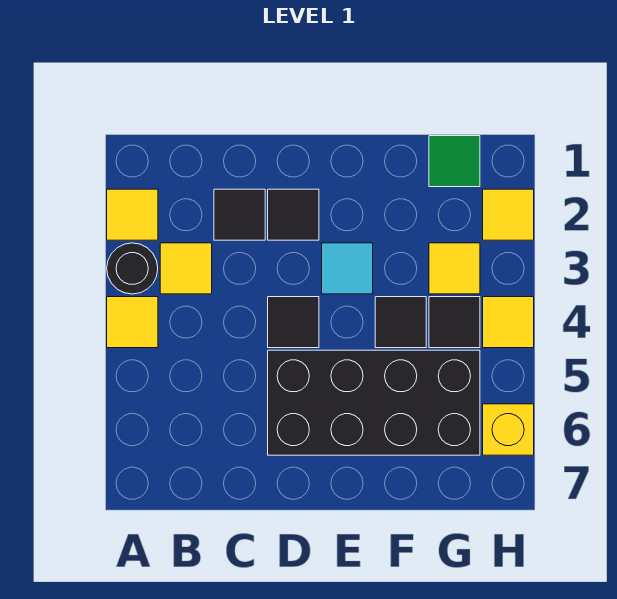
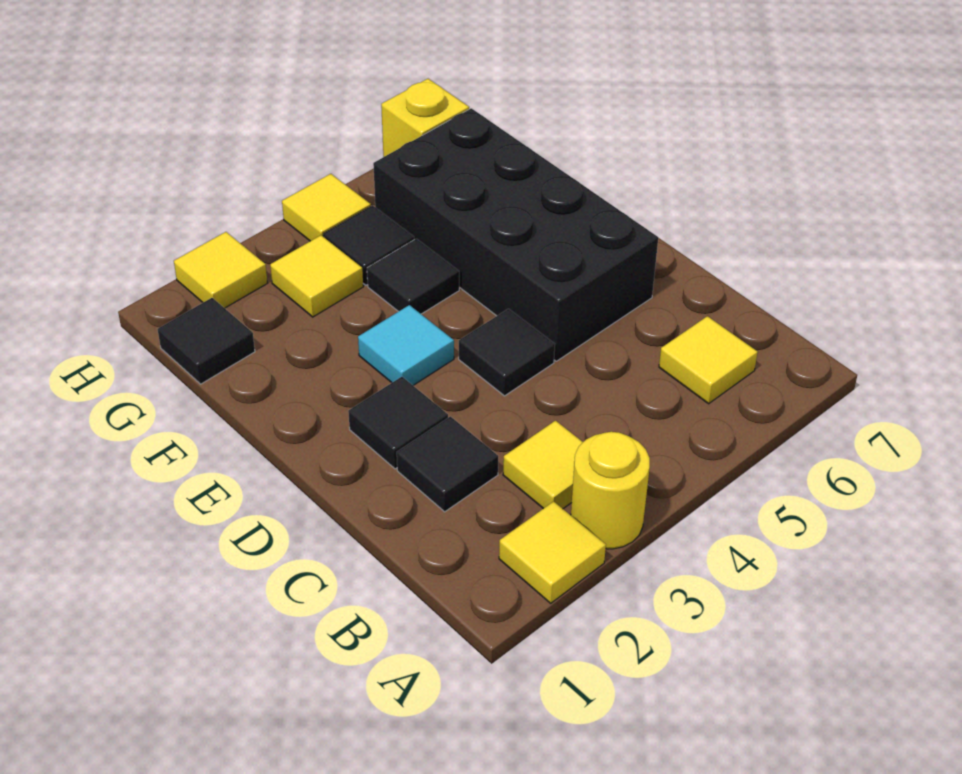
black round brick A3 level 1 -> yellow round brick A3 level 1
yellow tile A4 level 1 -> yellow tile B6 level 1
green tile G1 level 1 -> black tile G1 level 1

